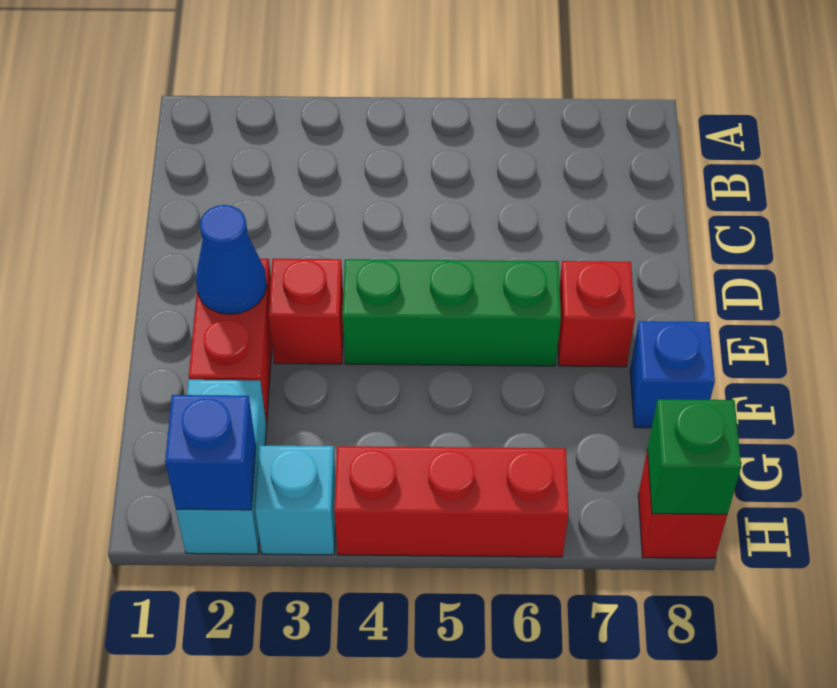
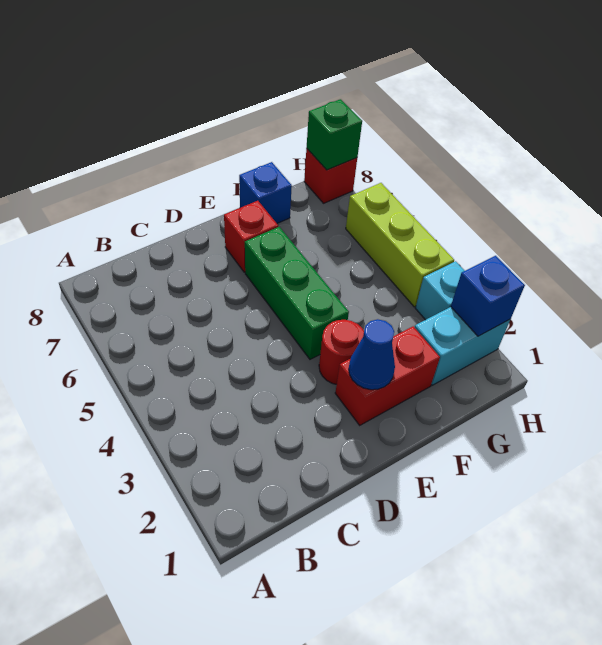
red brick E3 level 1 -> red round brick E3 level 1
red brick H4:H6 level 1 -> lime brick H4:H6 level 1

